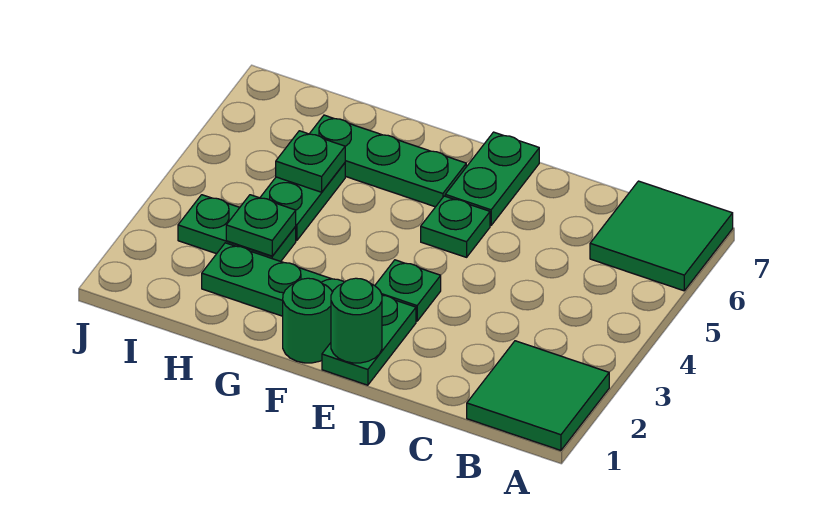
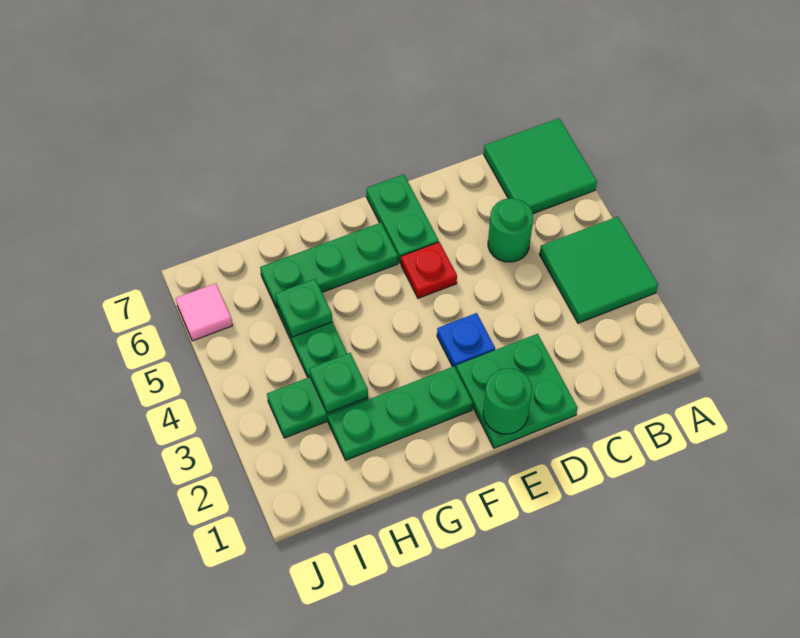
green tile A1:B2 level 1 -> green tile A3:B4 level 1
green plate E1:E2 level 1 -> green plate D1:E2 level 1
green plate E3 level 1 -> blue plate E3 level 1
green plate E5 level 1 -> red plate E5 level 1
green round brick F1 level 1 -> green round brick C5 level 1
none -> pink tile J6 level 1

